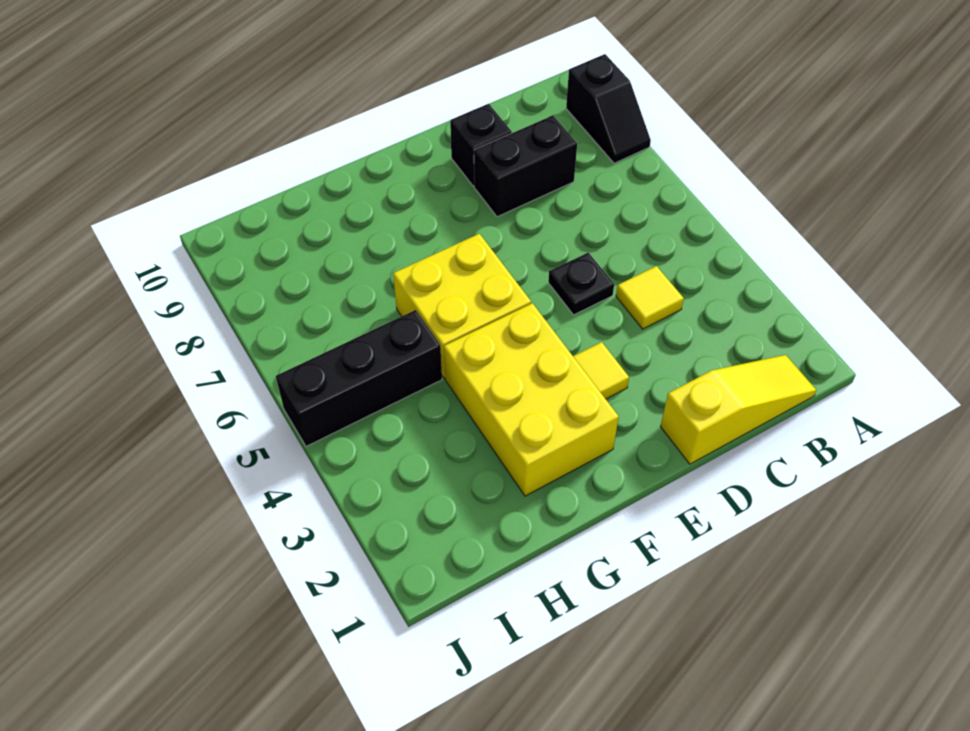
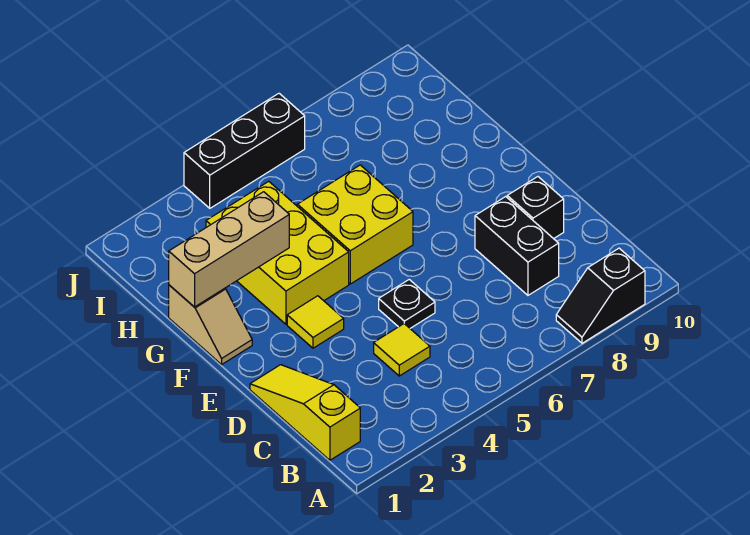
yellow slope B1:D1 level 1 top D -> yellow slope B1:D1 level 1 top B
none -> tan slope F1:G1 level 1 top G
yellow brick F2:G4 level 1 -> yellow brick F3:H4 level 1
none -> tan brick G1:G3 level 2
black brick H5:J5 level 1 -> black brick J4:J6 level 1

